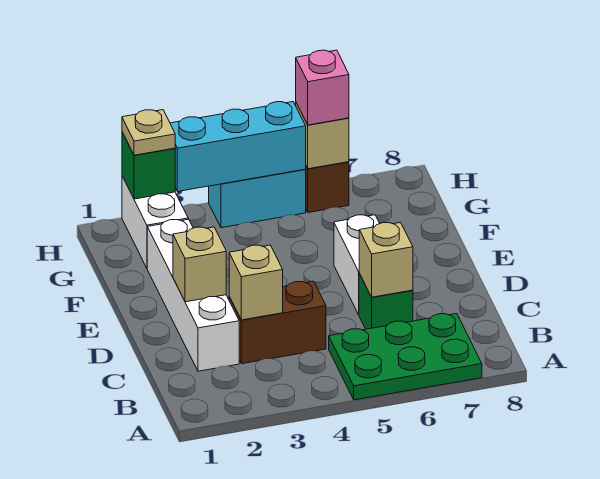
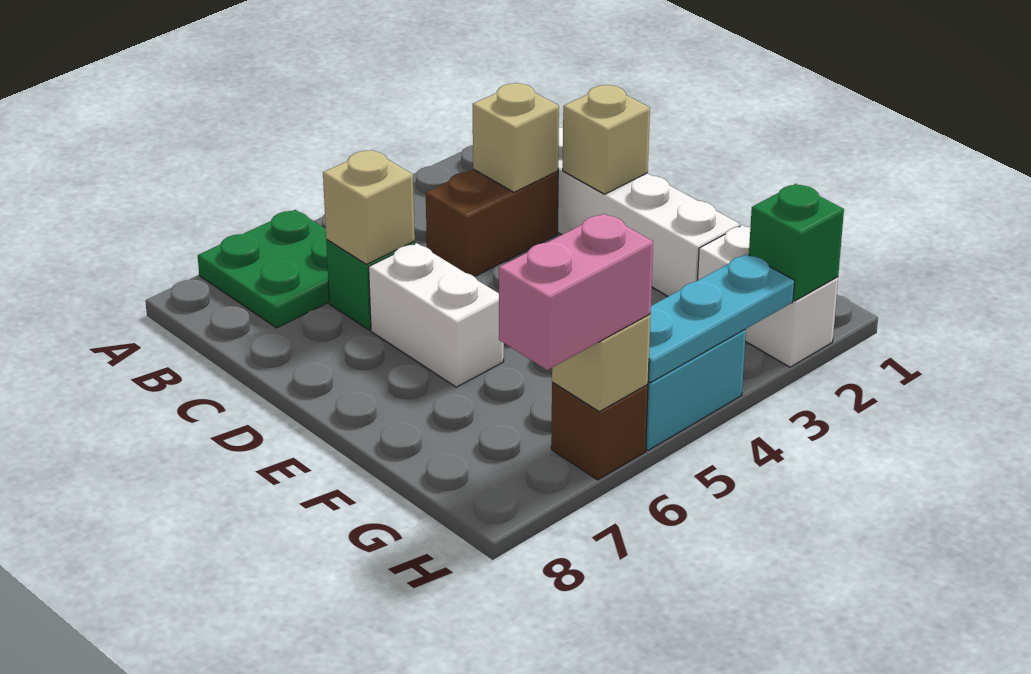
green plate A5:B7 level 1 -> green plate A6:B7 level 1
tan plate H2 level 3 -> none
cyan brick H3:H5 level 2 -> cyan plate H3:H5 level 2
pink brick H6 level 3 -> pink brick H6:H7 level 3

